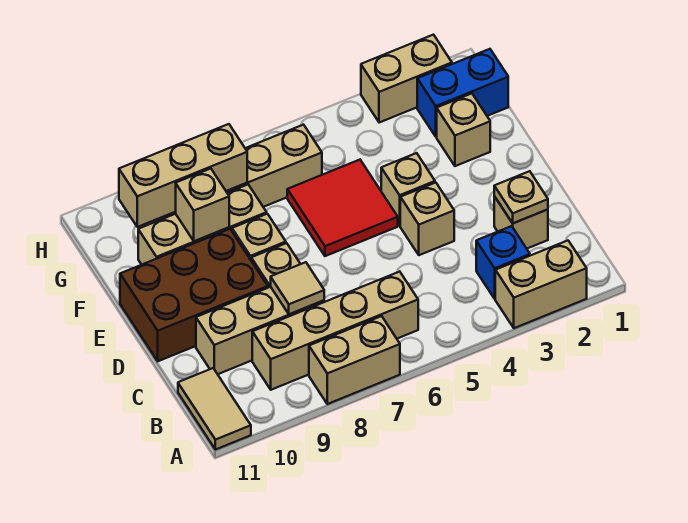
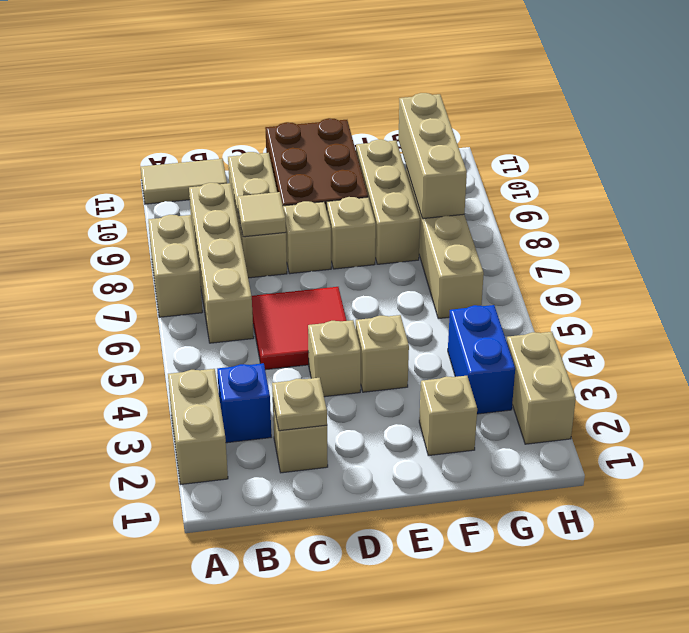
red tile E5:F6 level 1 -> red tile C5:D6 level 1
tan brick F9 level 2 -> none
blue brick G1:G2 level 1 -> blue brick G3:G4 level 1

